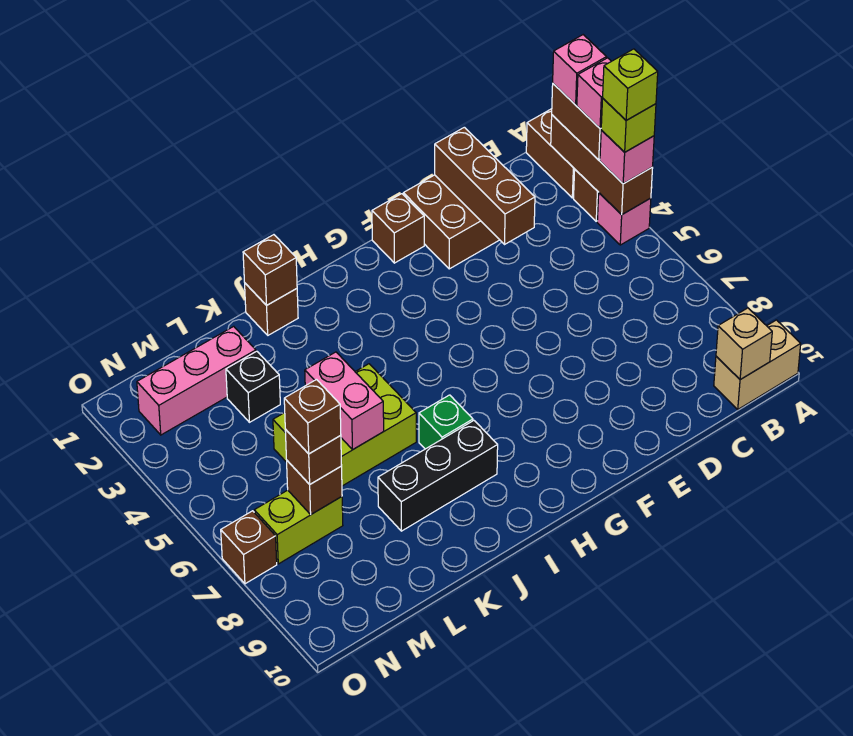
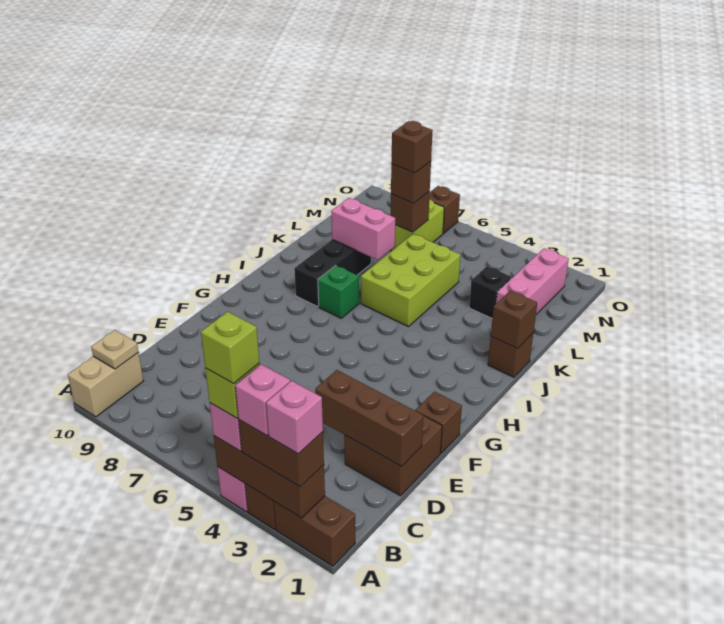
tan brick B10 level 2 -> tan plate B10 level 2
pink brick K5:K6 level 2 -> pink brick K7:K8 level 2

